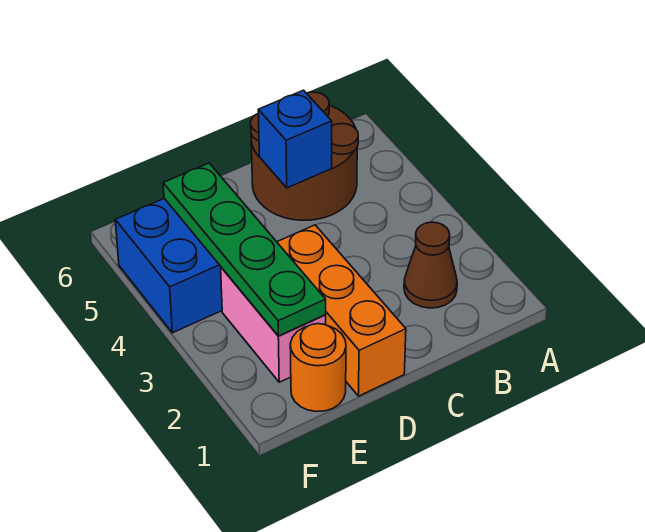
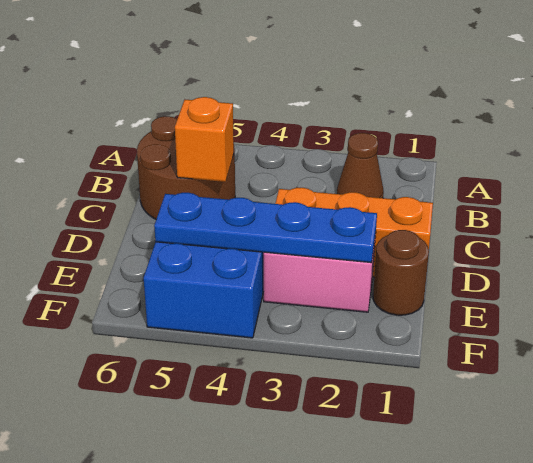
blue brick C5 level 2 -> orange brick C5 level 2
orange round brick E1 level 1 -> brown round brick E1 level 1
green plate E2:E5 level 2 -> blue plate E2:E5 level 2

